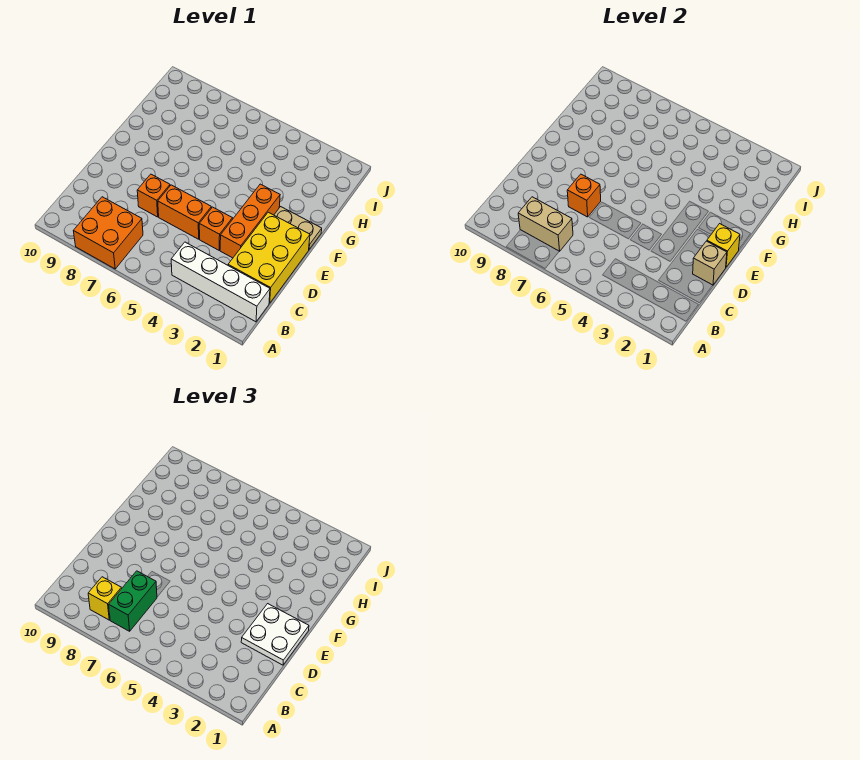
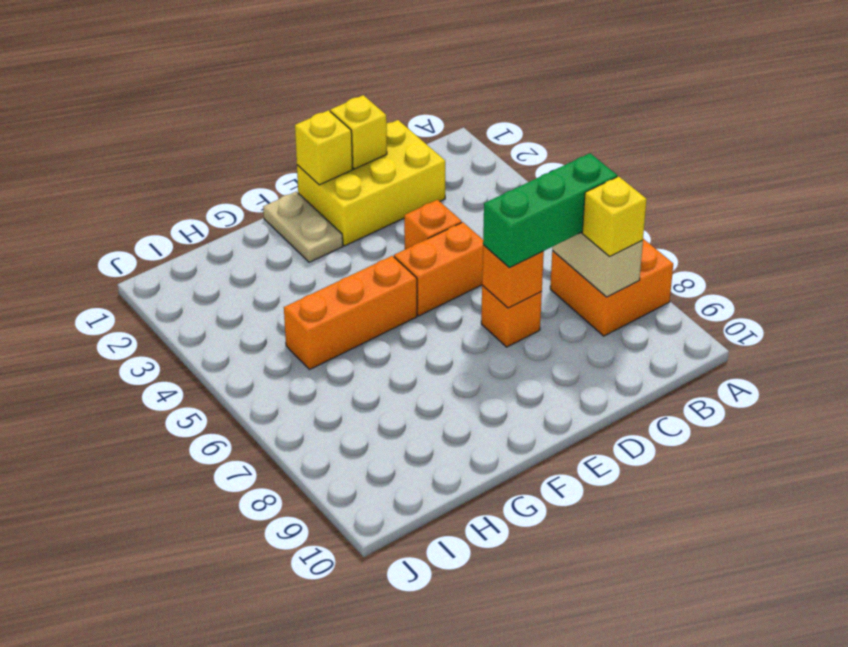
white brick B1:B4 level 1 -> none
green brick B7:C7 level 3 -> green brick B7:D7 level 3
tan brick D1 level 2 -> yellow brick D1 level 2
white plate D1:E2 level 3 -> none
orange brick D3:F3 level 1 -> orange brick F5:H5 level 1
orange brick D5:D6 level 1 -> orange brick D5:E5 level 1

